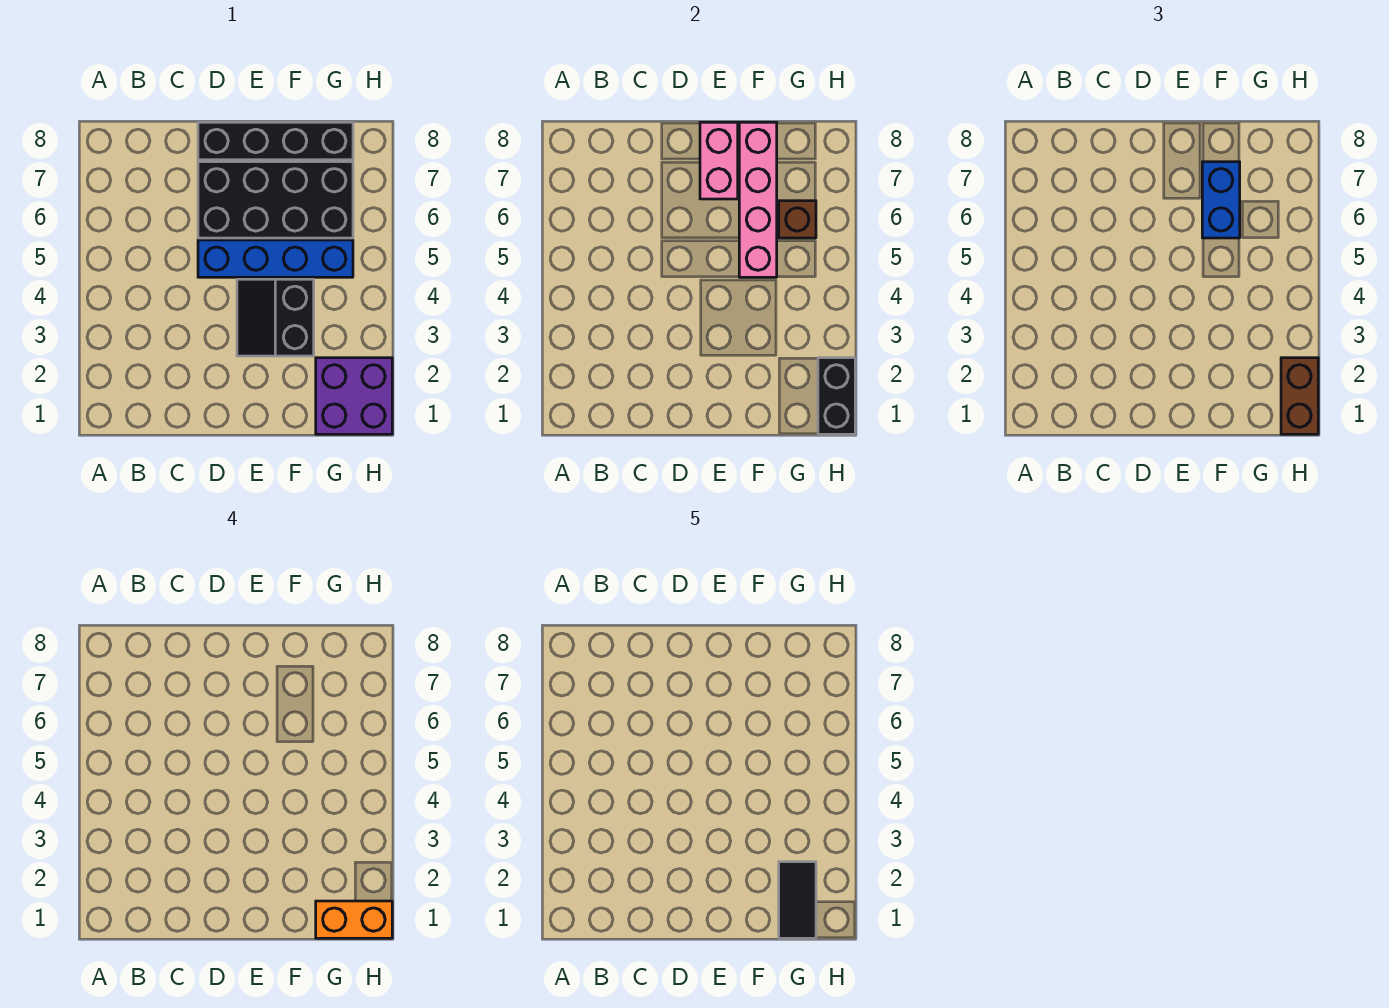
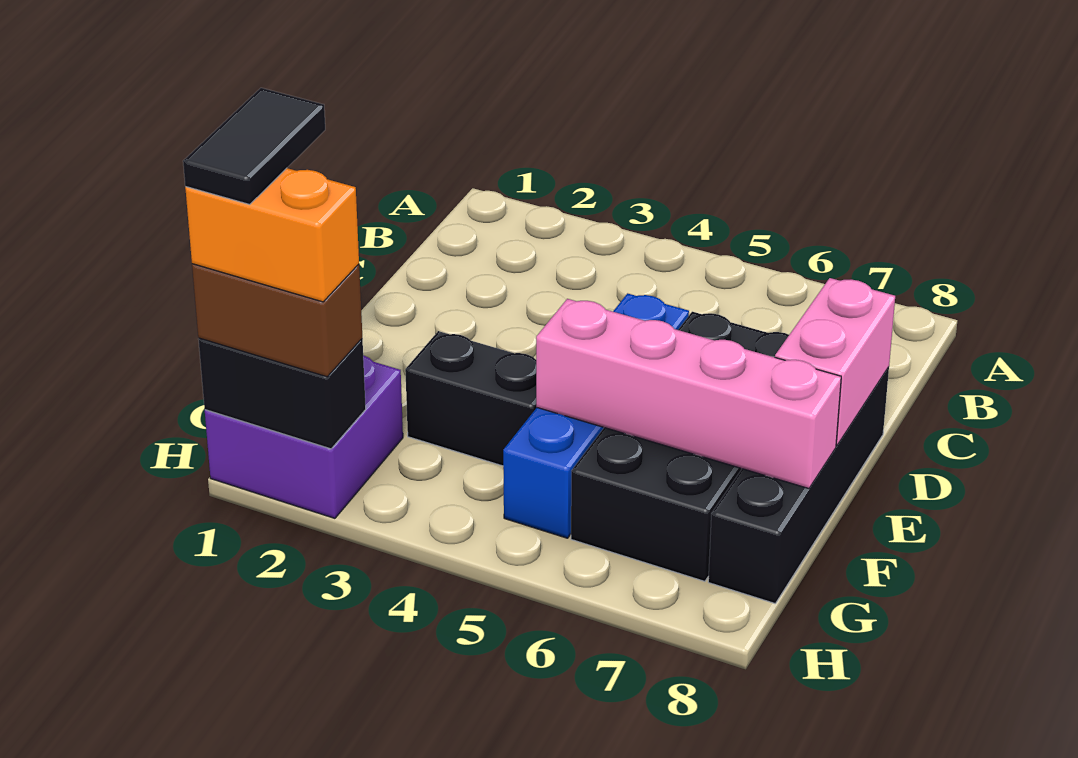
pink brick E7:E8 level 2 -> pink brick D8:E8 level 2
blue brick F6:F7 level 3 -> none
orange brick G1:H1 level 4 -> orange brick H1:H2 level 4
black tile G1:G2 level 5 -> black tile G1:H1 level 5
brown brick G6 level 2 -> none

